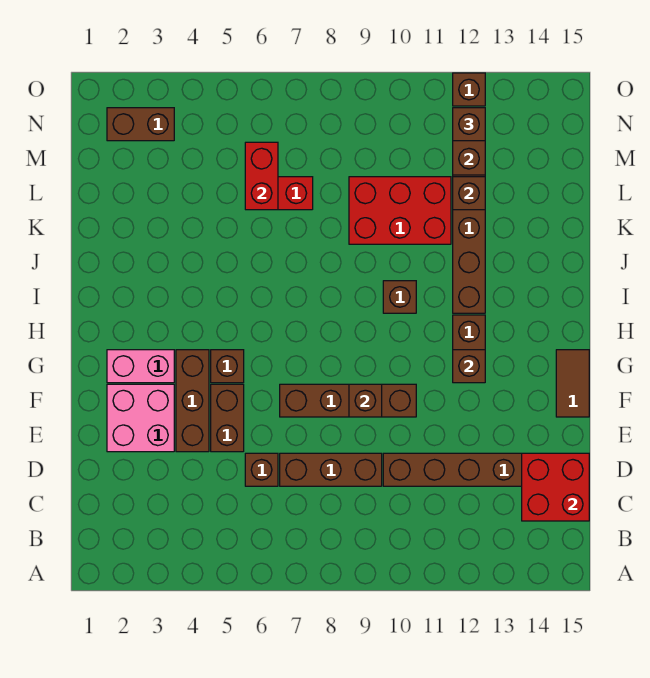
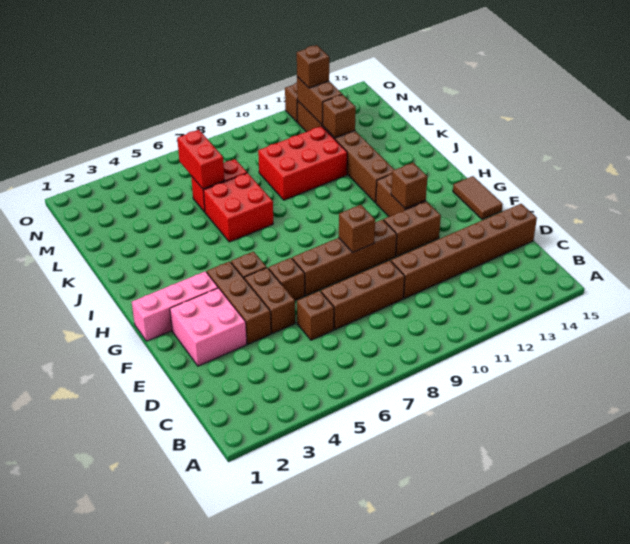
red brick C14:D15 level 2 -> red brick J6:K7 level 1
pink brick G2:G3 level 1 -> pink brick G1:G3 level 1
brown brick I10 level 1 -> brown brick F6 level 1
brown brick N2:N3 level 1 -> brown brick F11:F12 level 1

